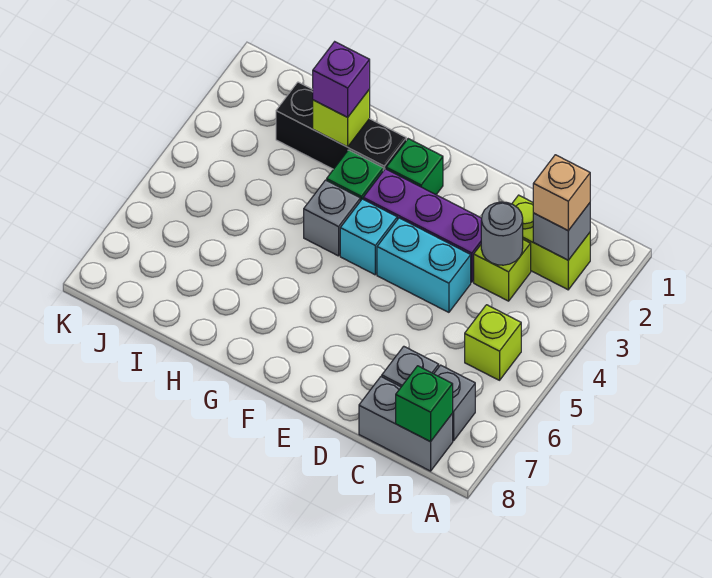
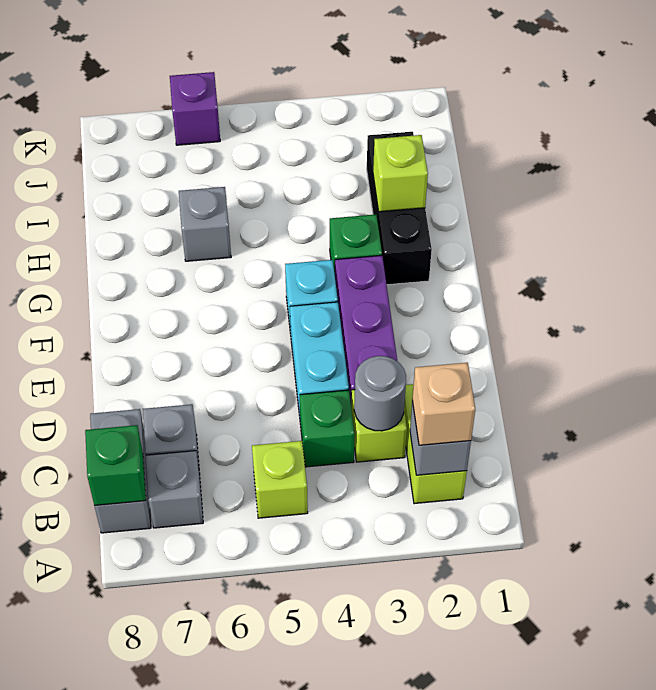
green brick F2 level 1 -> green brick C4 level 1
grey brick G4 level 1 -> grey brick H6 level 1
purple brick H2 level 3 -> purple brick K6 level 1

